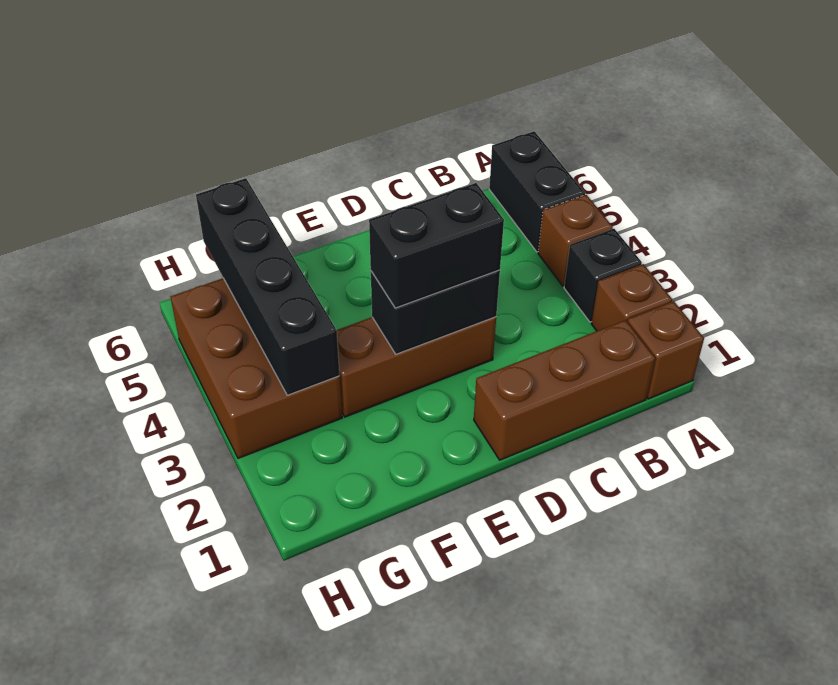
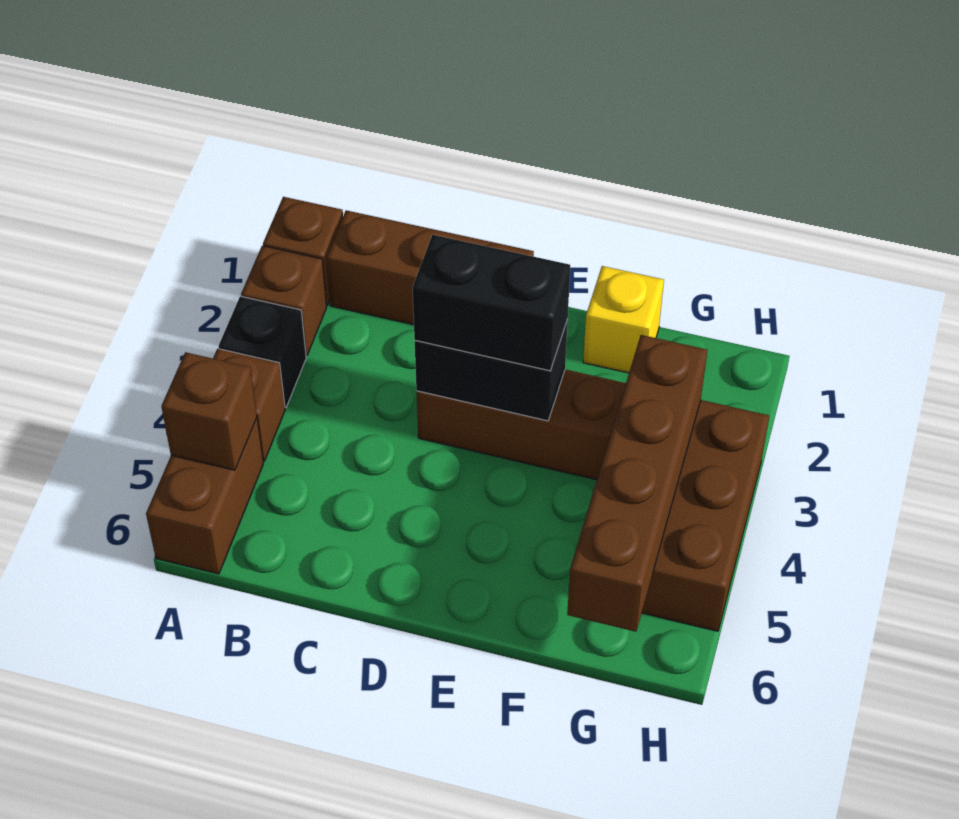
black brick A5:A6 level 1 -> brown brick A5:A6 level 1
none -> brown brick A5 level 2
none -> yellow brick F1 level 1
black brick G3:G6 level 2 -> brown brick G3:G6 level 2

